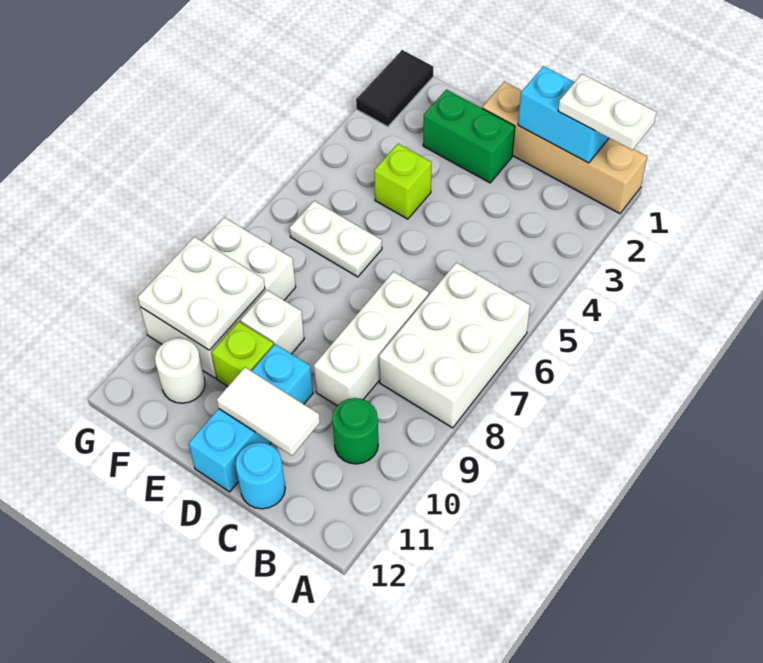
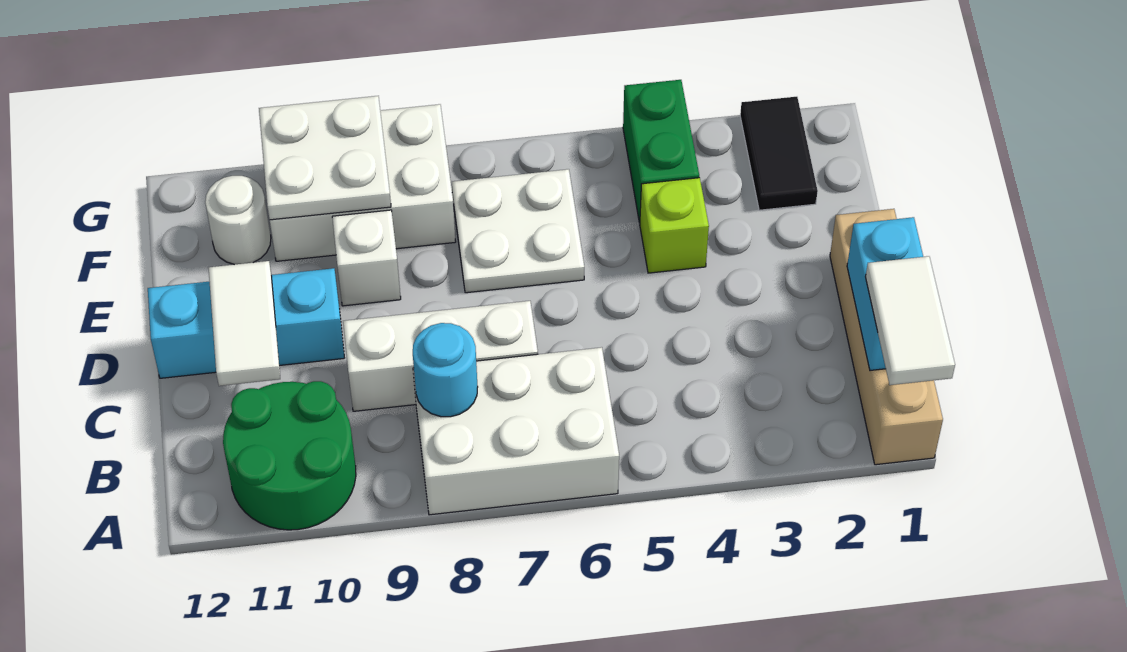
white plate A1:B1 level 3 -> white tile A1:B1 level 3
green round brick B10 level 1 -> green round brick A10:B11 level 1
cyan round brick C12 level 1 -> cyan round brick B8 level 2
green brick D2:E2 level 1 -> green brick F4:G4 level 1
white plate E6:F6 level 1 -> white plate E6:F7 level 1
lime brick E10 level 1 -> none
black tile G1:G2 level 1 -> black tile F2:G2 level 1

